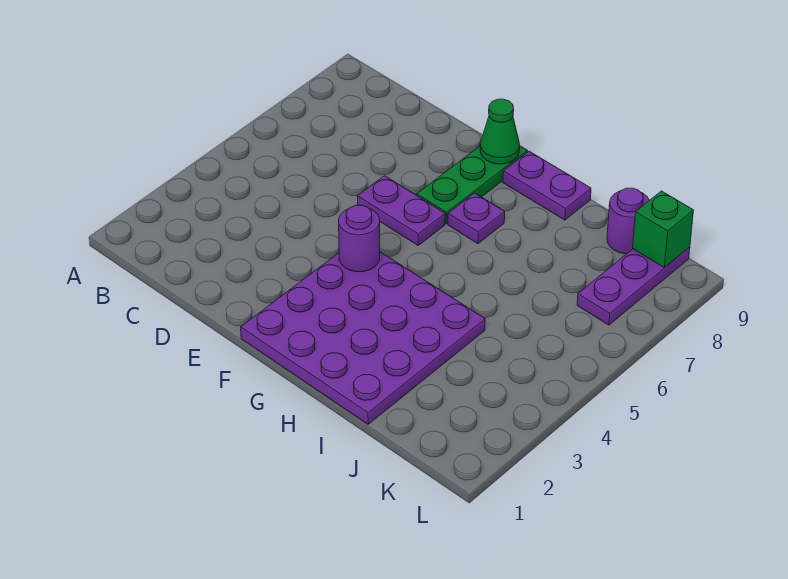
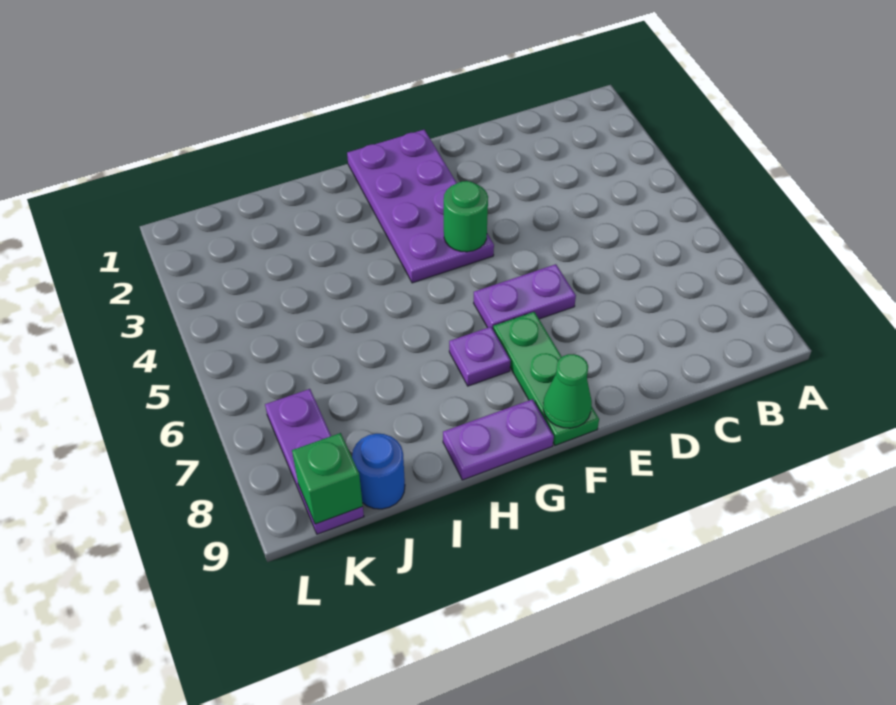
purple plate F1:I4 level 1 -> purple plate F1:G4 level 1
purple round brick F4 level 2 -> green round brick F4 level 2
purple round brick J9 level 1 -> blue round brick J9 level 1

